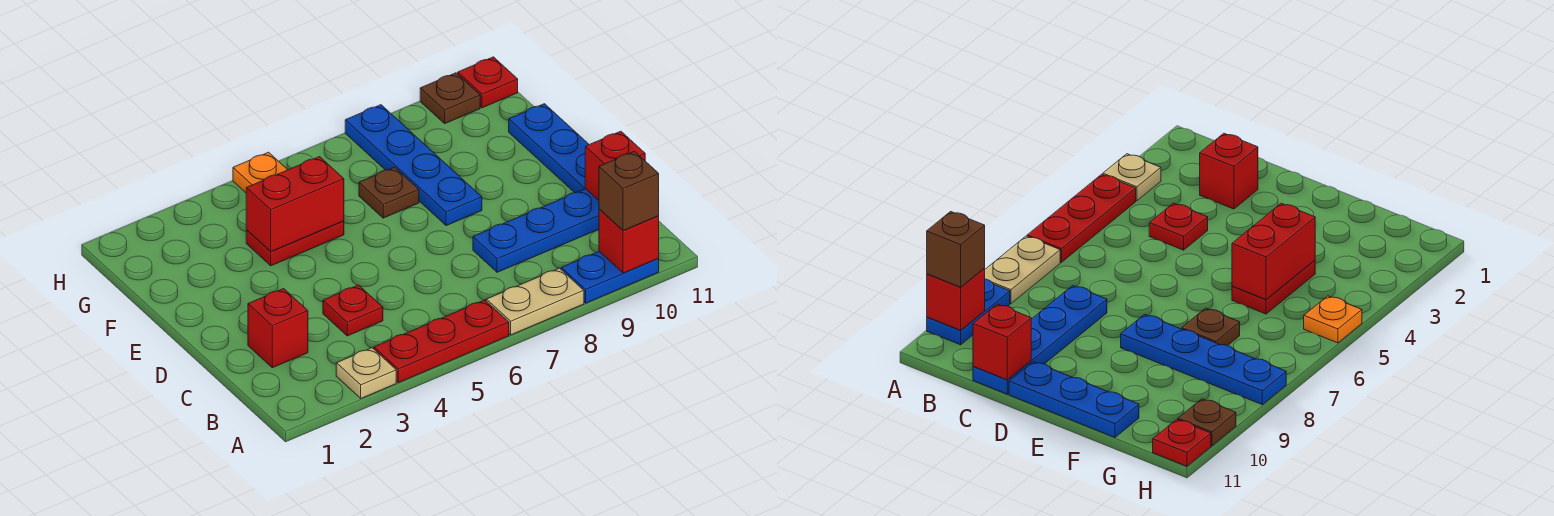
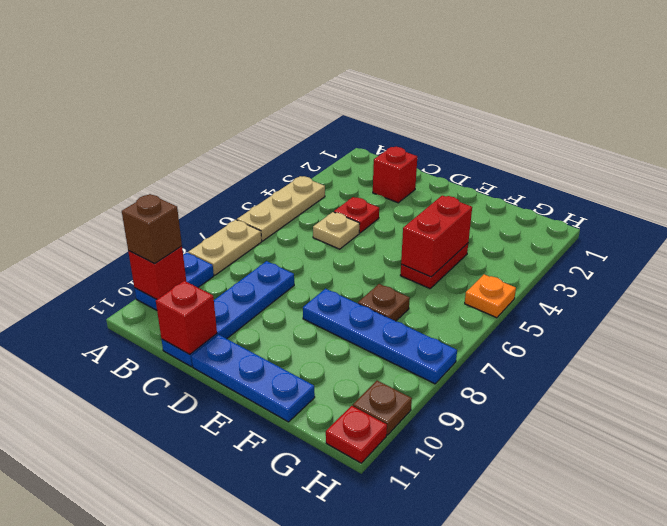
tan plate A3 level 1 -> tan plate C5 level 1
red plate A4:A6 level 1 -> tan plate A4:A6 level 1

